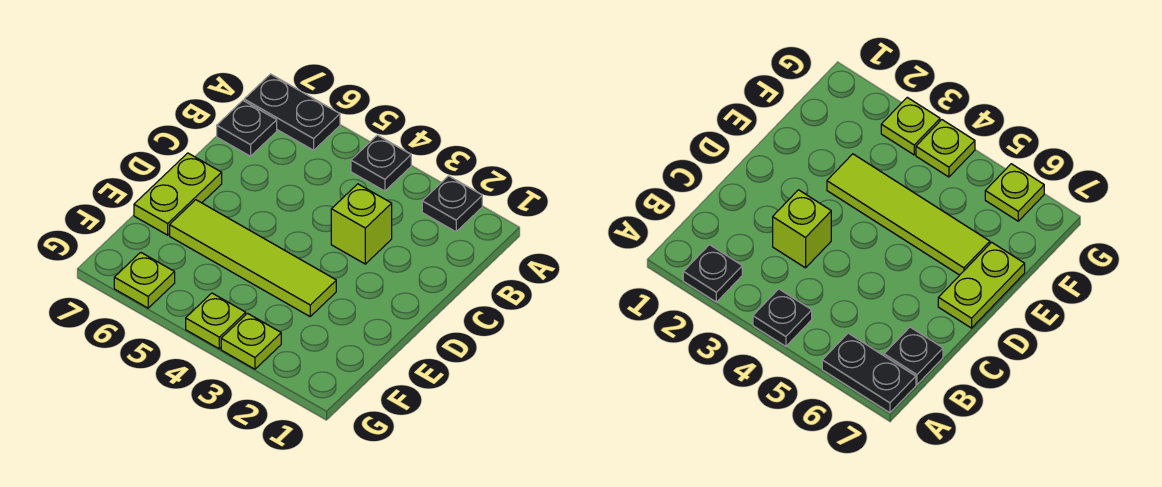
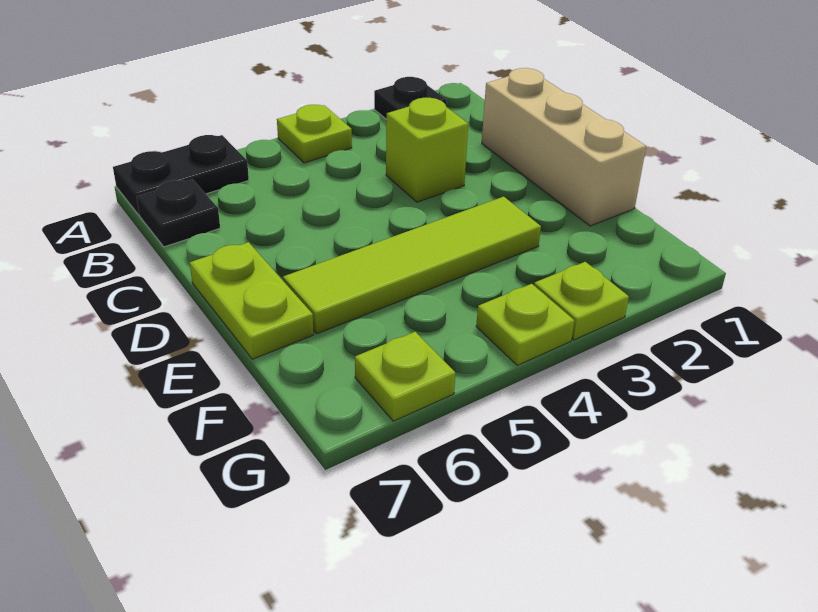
black plate A4 level 1 -> lime plate A4 level 1
none -> tan brick C1:E1 level 1

